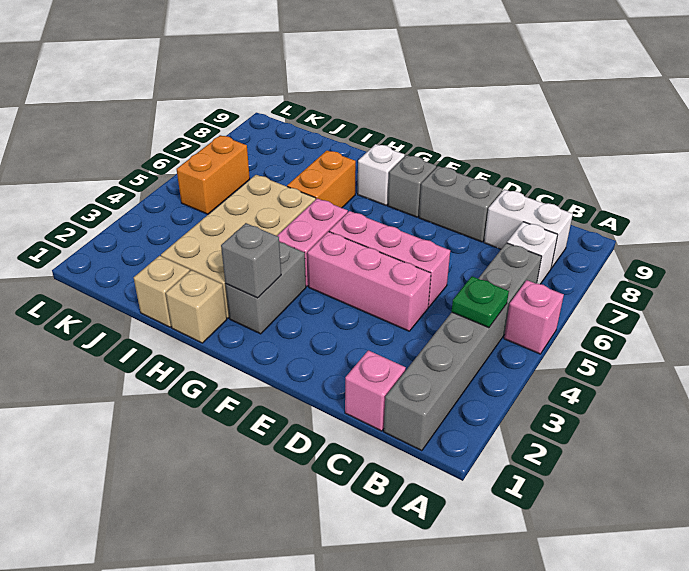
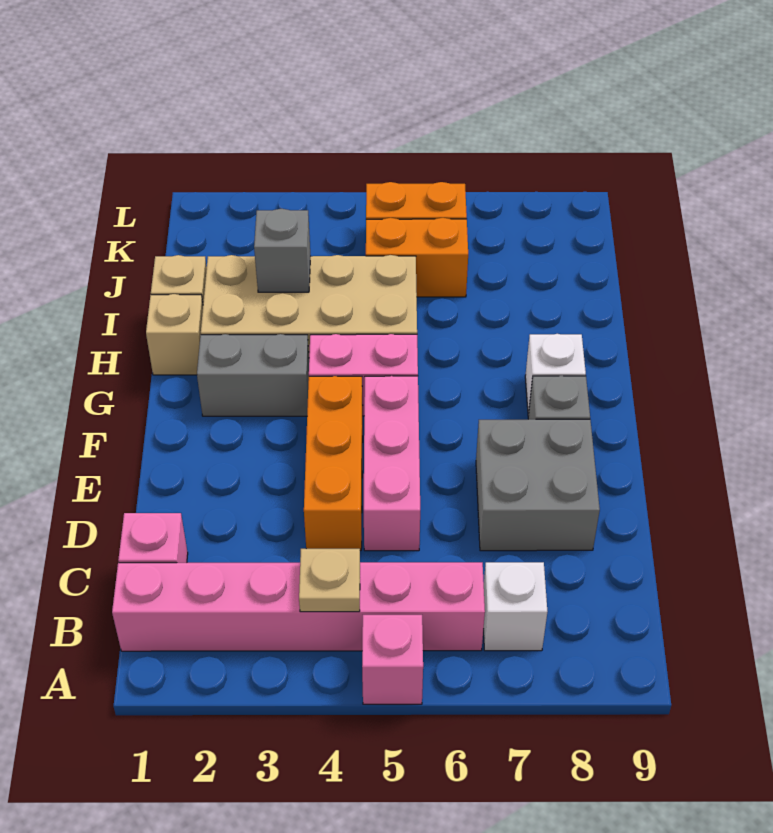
grey brick B1:B6 level 1 -> pink brick B1:B6 level 1
green plate B4 level 2 -> tan plate B4 level 2
white brick B8:C8 level 1 -> none
pink brick D4:F4 level 1 -> orange brick D4:F4 level 1
grey brick D8:E8 level 1 -> grey brick D7:E8 level 1
grey brick G2 level 2 -> grey brick I3 level 2
orange brick H6:H7 level 1 -> orange brick J5:J6 level 1

